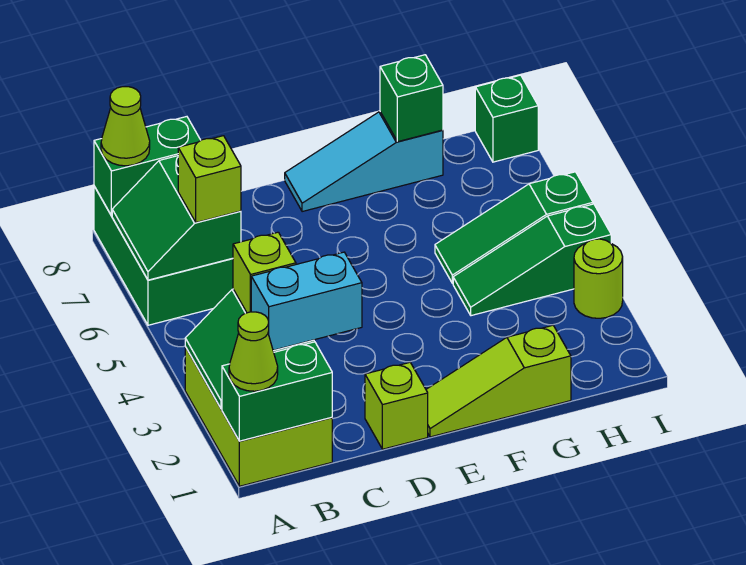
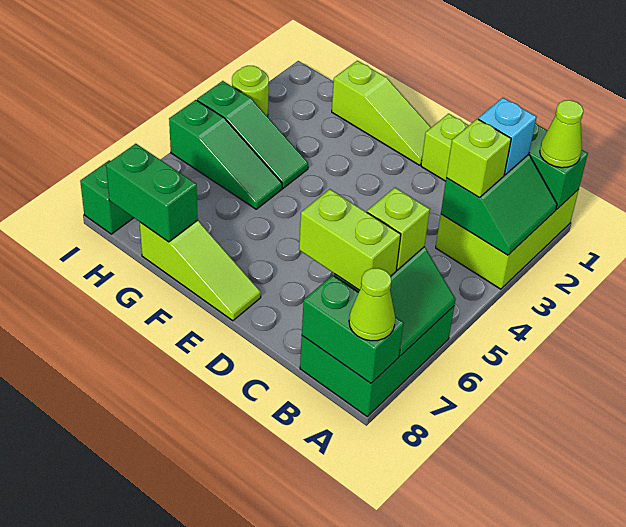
cyan brick B2:C2 level 3 -> cyan brick B2 level 3
none -> lime brick B7:C7 level 3
cyan slope E8:G8 level 1 top G -> lime slope E8:G8 level 1 top G
green brick G8 level 2 -> green brick G8:H8 level 2

